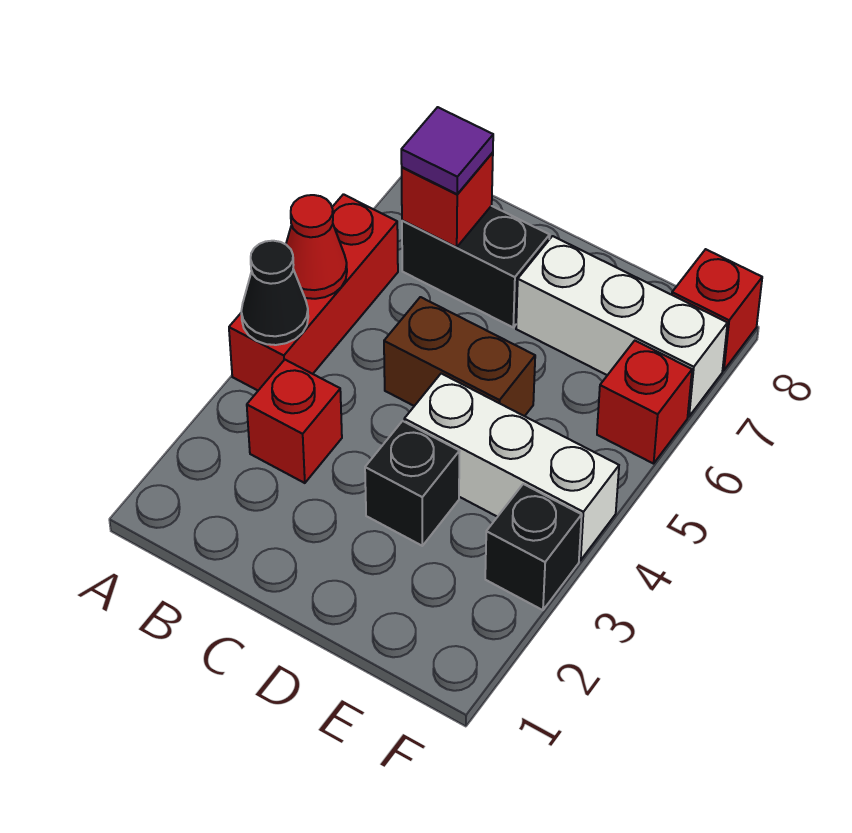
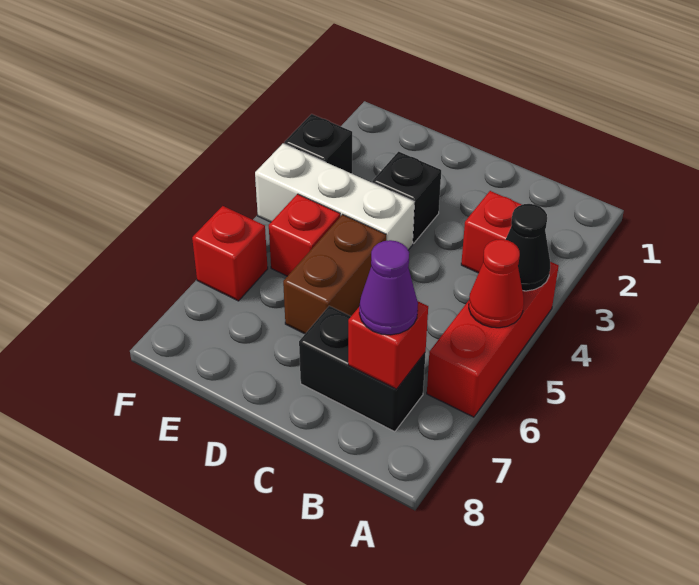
purple tile B7 level 3 -> purple cone B7 level 3
brown brick C5:D5 level 1 -> brown brick D5:D6 level 1
white brick D7:F7 level 1 -> none
red brick F8 level 1 -> red brick E5 level 1

